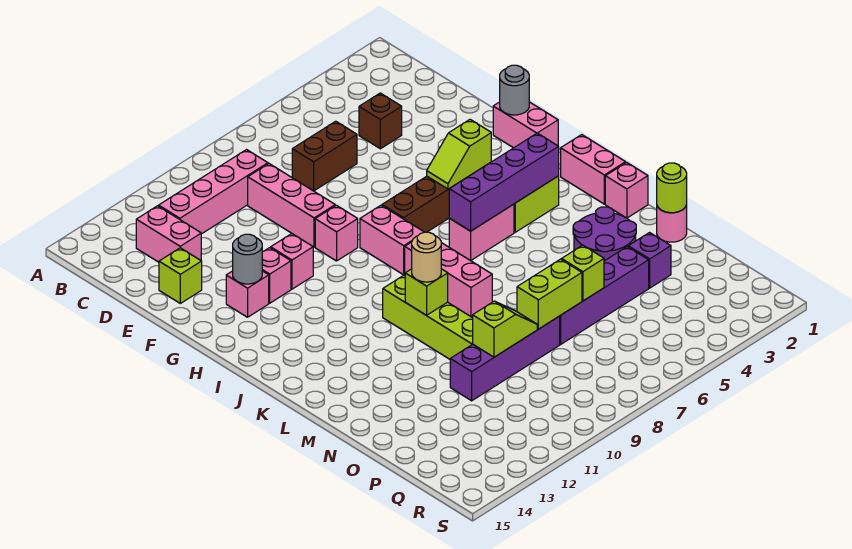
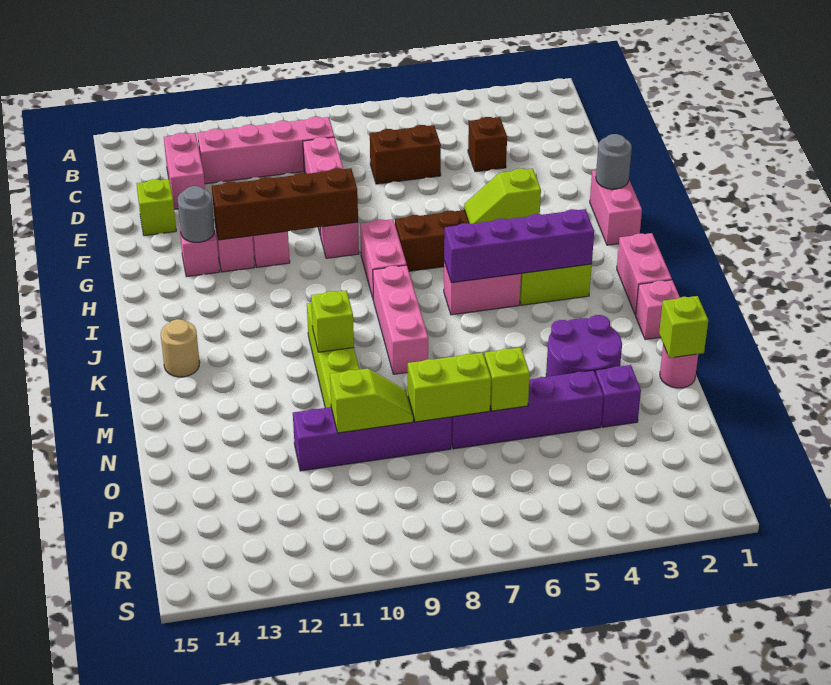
none -> brown brick G9:G12 level 2
tan round brick L10 level 3 -> tan round brick K14 level 1
lime round brick N1 level 2 -> lime brick N1 level 2

